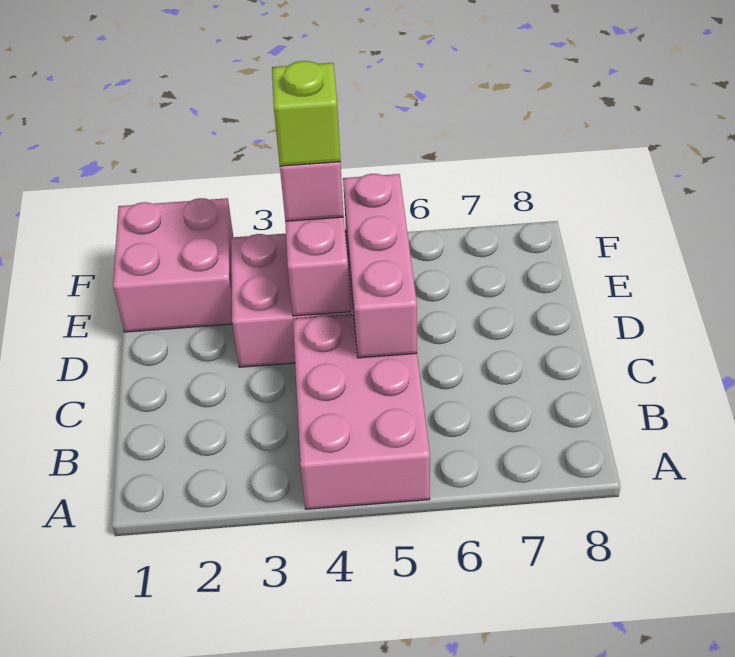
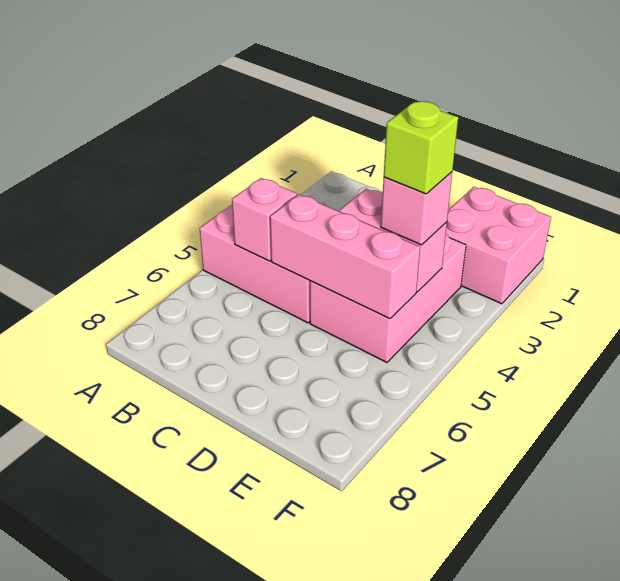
none -> pink brick B5 level 2

